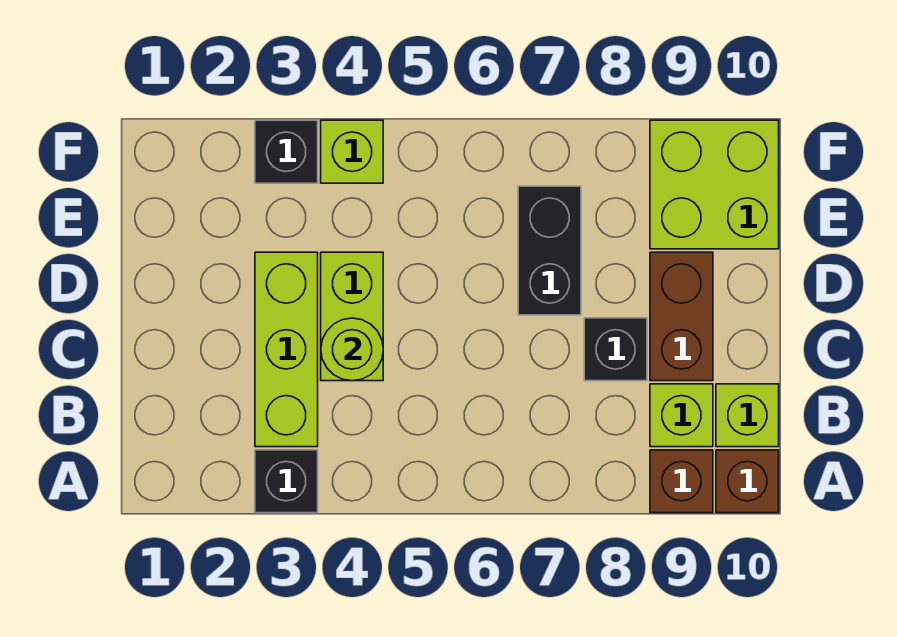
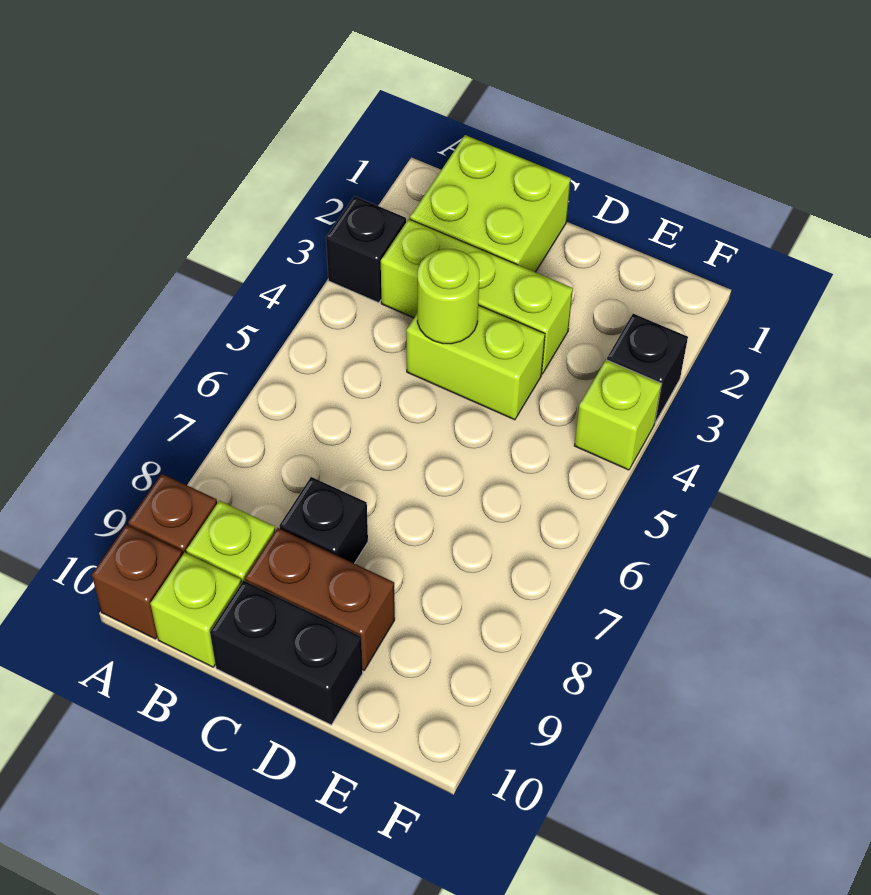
black brick D7:E7 level 1 -> black brick C10:D10 level 1
lime brick E9:F10 level 1 -> lime brick B1:C2 level 1

